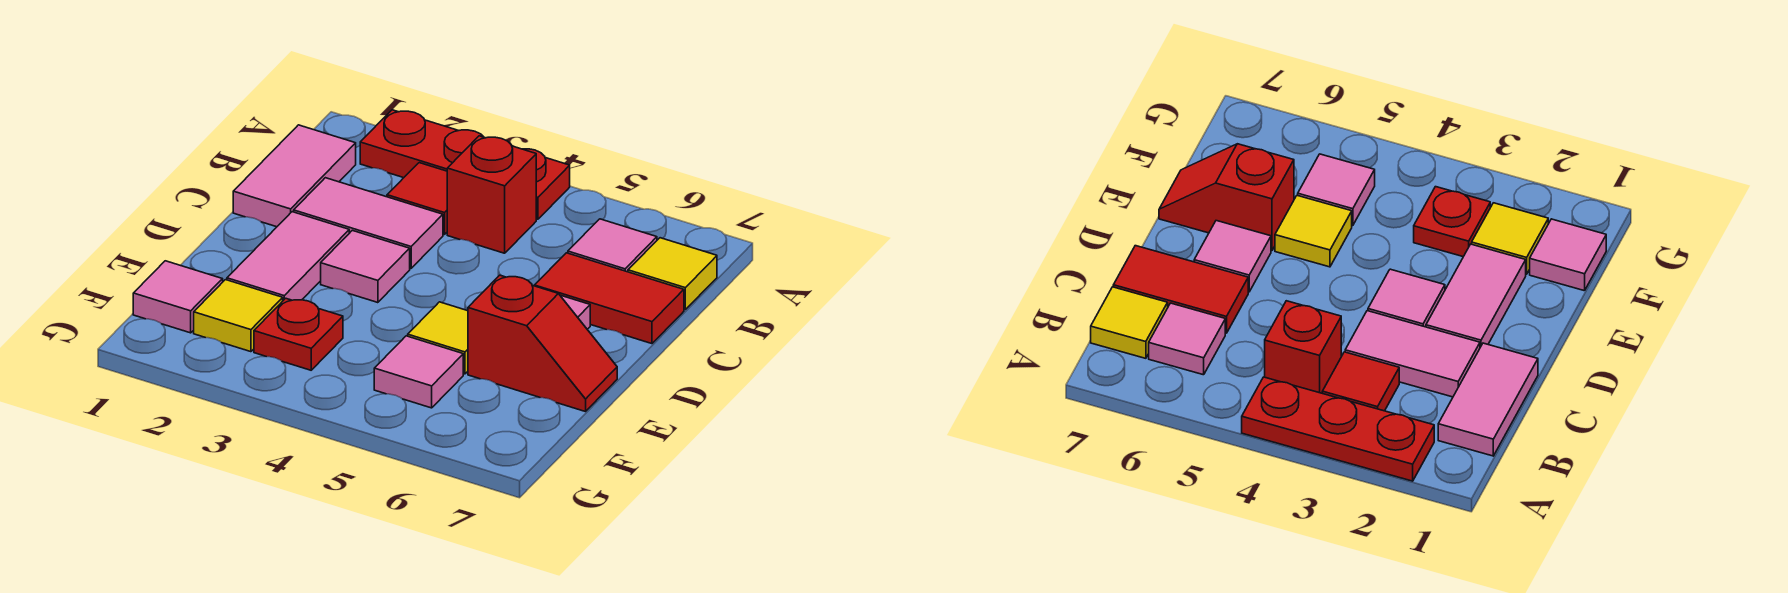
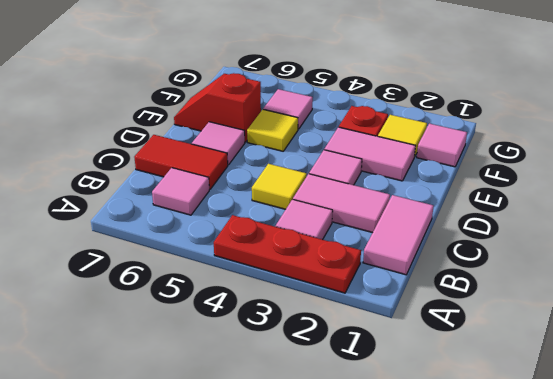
red tile B3 level 1 -> pink tile B3 level 1
red brick B4 level 1 -> none
yellow tile B7 level 1 -> yellow tile C4 level 1
pink tile D2:E2 level 1 -> pink tile E2:E3 level 1

